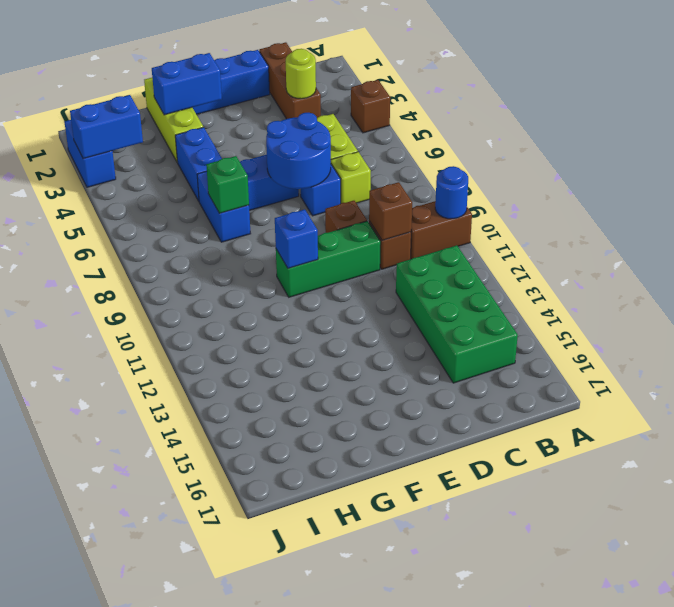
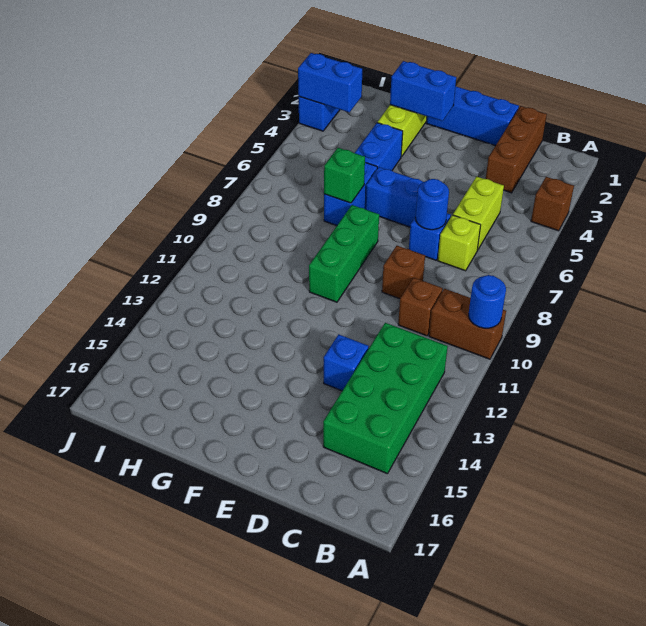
lime round brick C3 level 2 -> none
brown brick C10 level 2 -> none
blue round brick D6:E7 level 2 -> blue round brick D7 level 2
green brick D10:F10 level 1 -> green brick F8:F10 level 1
blue brick F10 level 2 -> blue brick D13 level 1

